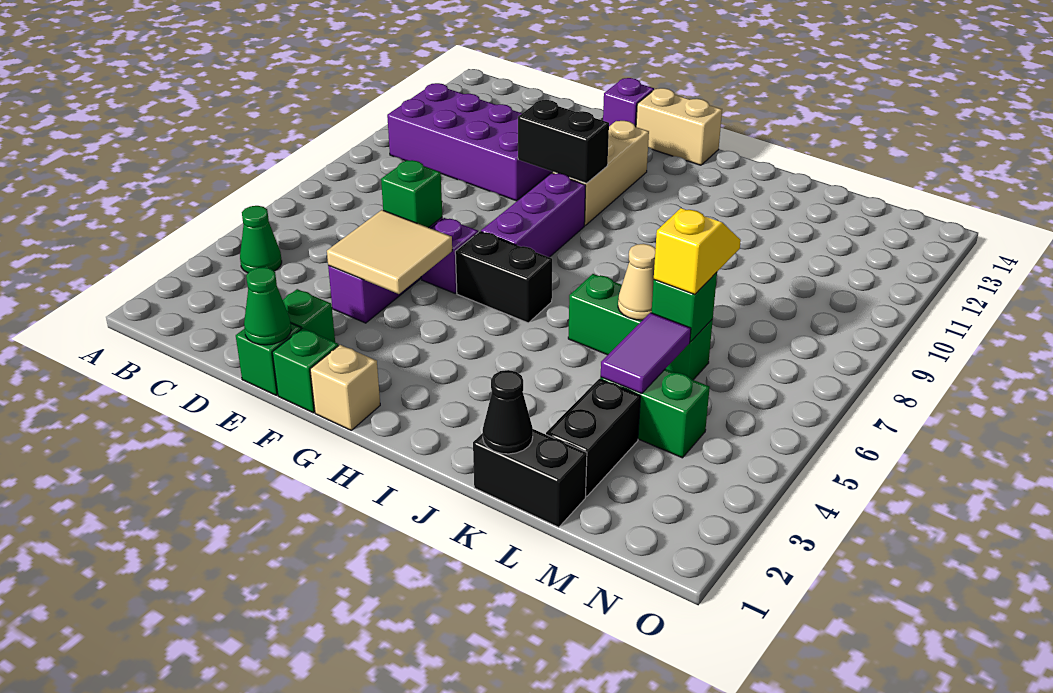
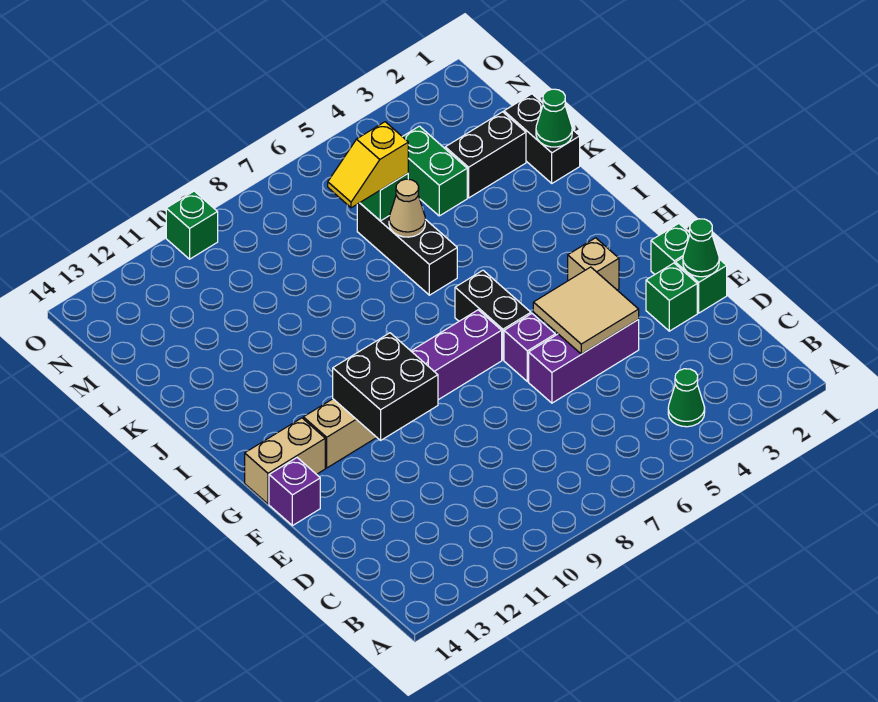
purple brick B10:E11 level 1 -> none
green brick E6 level 2 -> green brick O10 level 1
black brick F10:G10 level 2 -> black brick F10:G11 level 2
tan brick G1 level 1 -> tan brick G3 level 1
tan brick G14:H14 level 1 -> tan brick G13:G14 level 1
green brick J6:L6 level 1 -> black brick J6:L6 level 1
black cone K1 level 2 -> green cone K1 level 2
purple tile L4:L5 level 2 -> none

